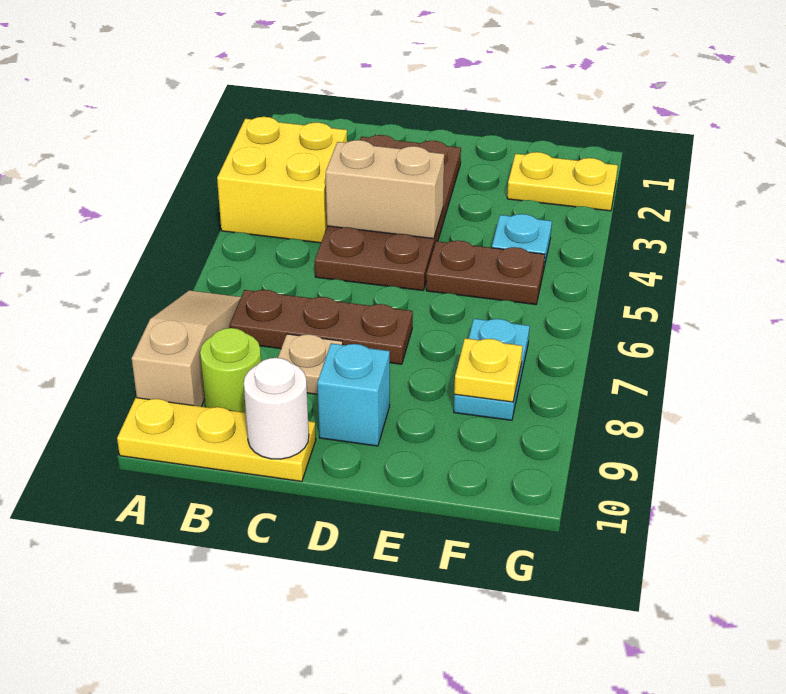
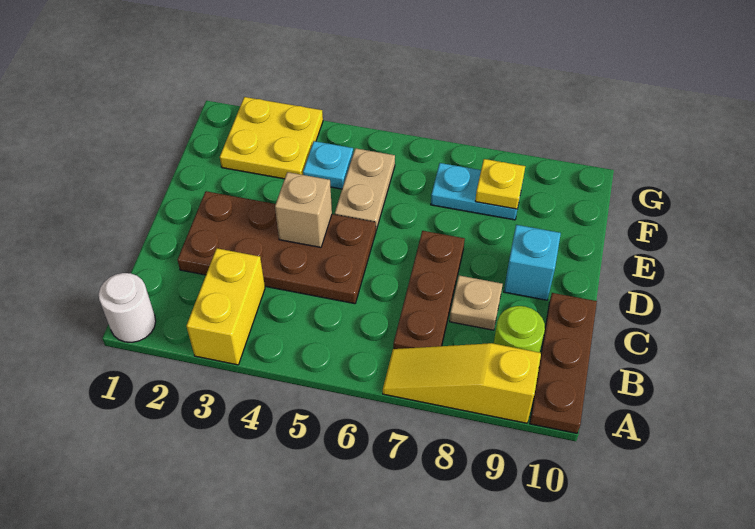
yellow brick A3:B4 level 1 -> yellow brick A3:B3 level 1
tan slope A7:A9 level 1 top 9 -> yellow slope A7:A9 level 1 top 9
yellow plate A10:C10 level 1 -> brown plate A10:C10 level 1
tan brick C4:D4 level 2 -> tan brick D4 level 2
white round brick C10 level 2 -> white round brick A1 level 1
brown plate E5:F5 level 1 -> tan plate E5:F5 level 1
yellow plate F2:G2 level 1 -> yellow plate F2:G3 level 1

